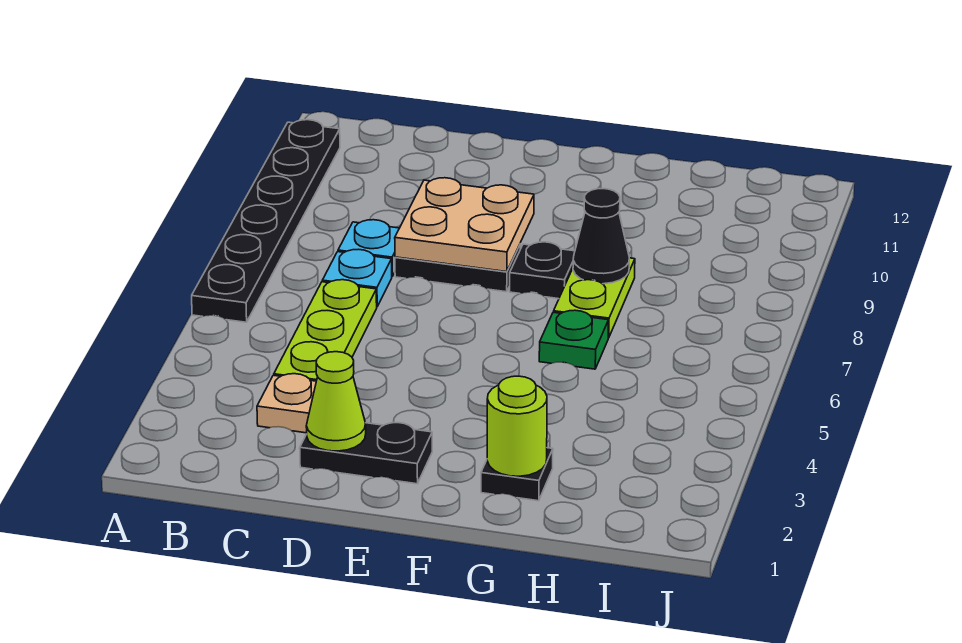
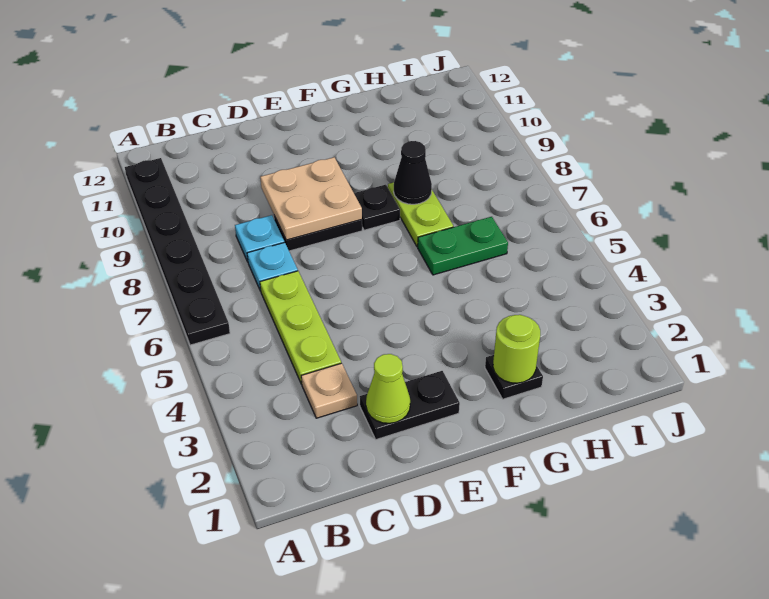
green plate G6 level 1 -> green plate G6:H6 level 1

